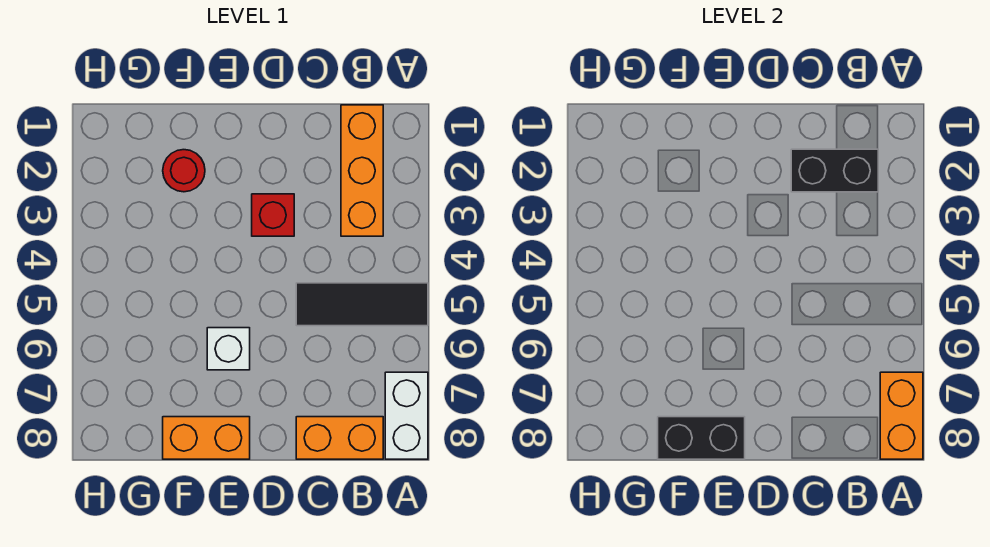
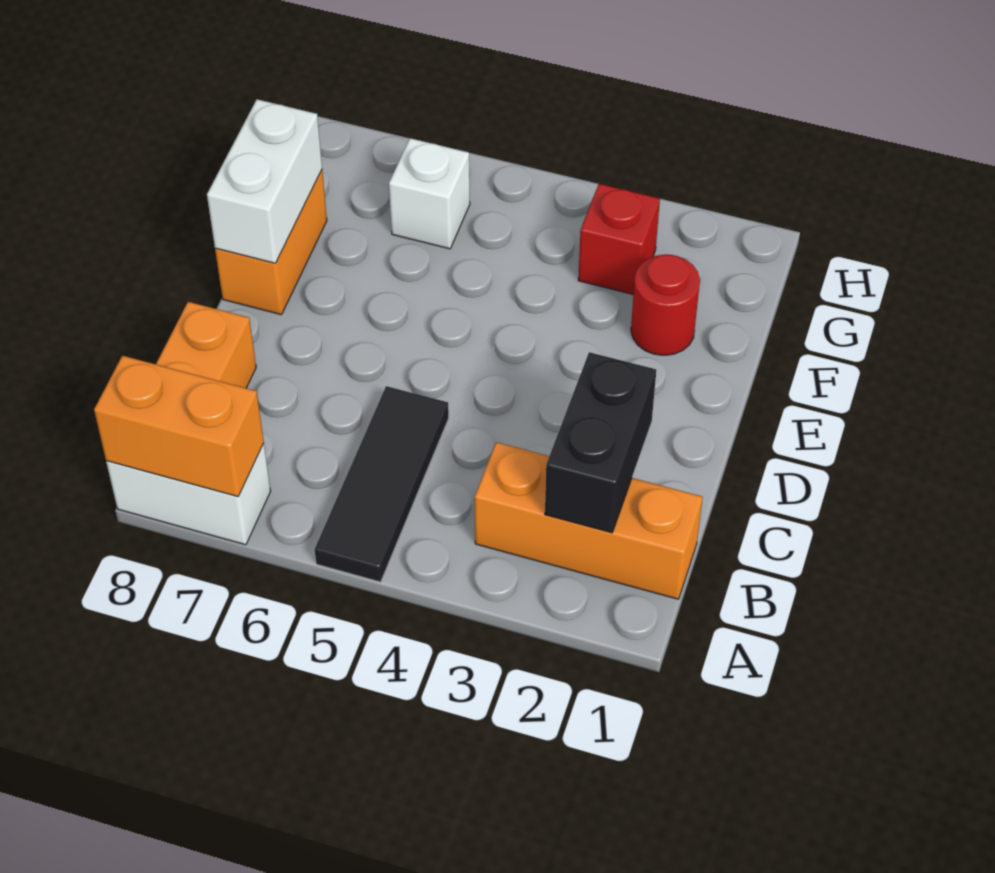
red brick D3 level 1 -> red brick G3 level 1
white brick E6 level 1 -> white brick G6 level 1
black brick E8:F8 level 2 -> white brick E8:F8 level 2

